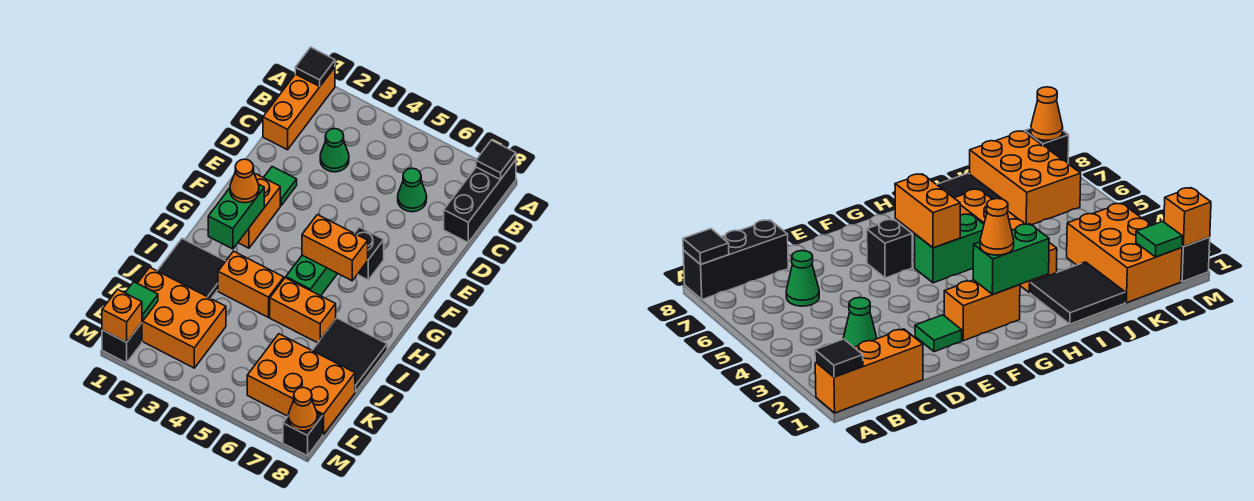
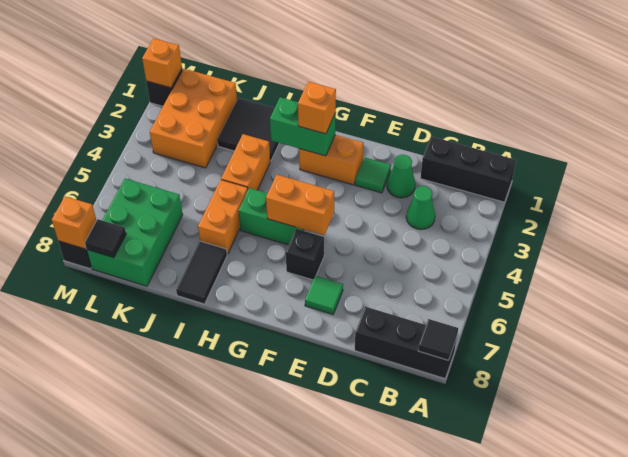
orange brick A1:C1 level 1 -> black brick A1:C1 level 1
black tile A1 level 2 -> black tile L8 level 2
green cone C6 level 1 -> green cone D2 level 1
orange cone G2 level 3 -> orange brick G2 level 3
orange brick G5:G6 level 2 -> orange brick F5:G5 level 2
black tile I7:J8 level 1 -> black tile I7:I8 level 1
orange brick K6:L8 level 1 -> green brick K6:L8 level 1
green tile L1 level 2 -> green tile E7 level 1
orange cone M8 level 2 -> orange brick M8 level 2

